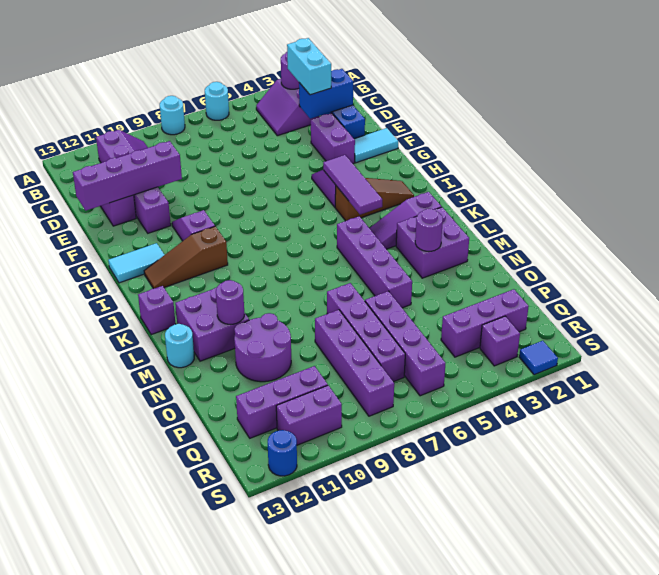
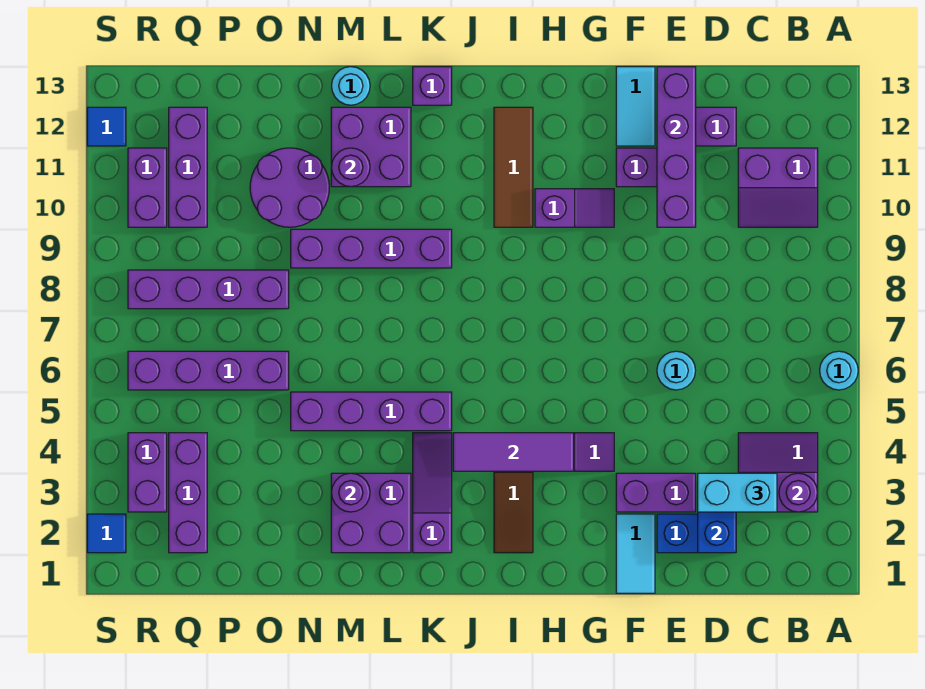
cyan round brick A8 level 1 -> cyan round brick E6 level 1
cyan tile H12:H13 level 1 -> cyan tile F12:F13 level 1
brown slope I10:I12 level 1 top 10 -> brown tile I10:I12 level 1
purple brick N7:Q7 level 1 -> purple brick K9:N9 level 1
purple brick R3 level 1 -> purple brick R3:R4 level 1
blue round brick S12 level 1 -> blue tile S12 level 1

